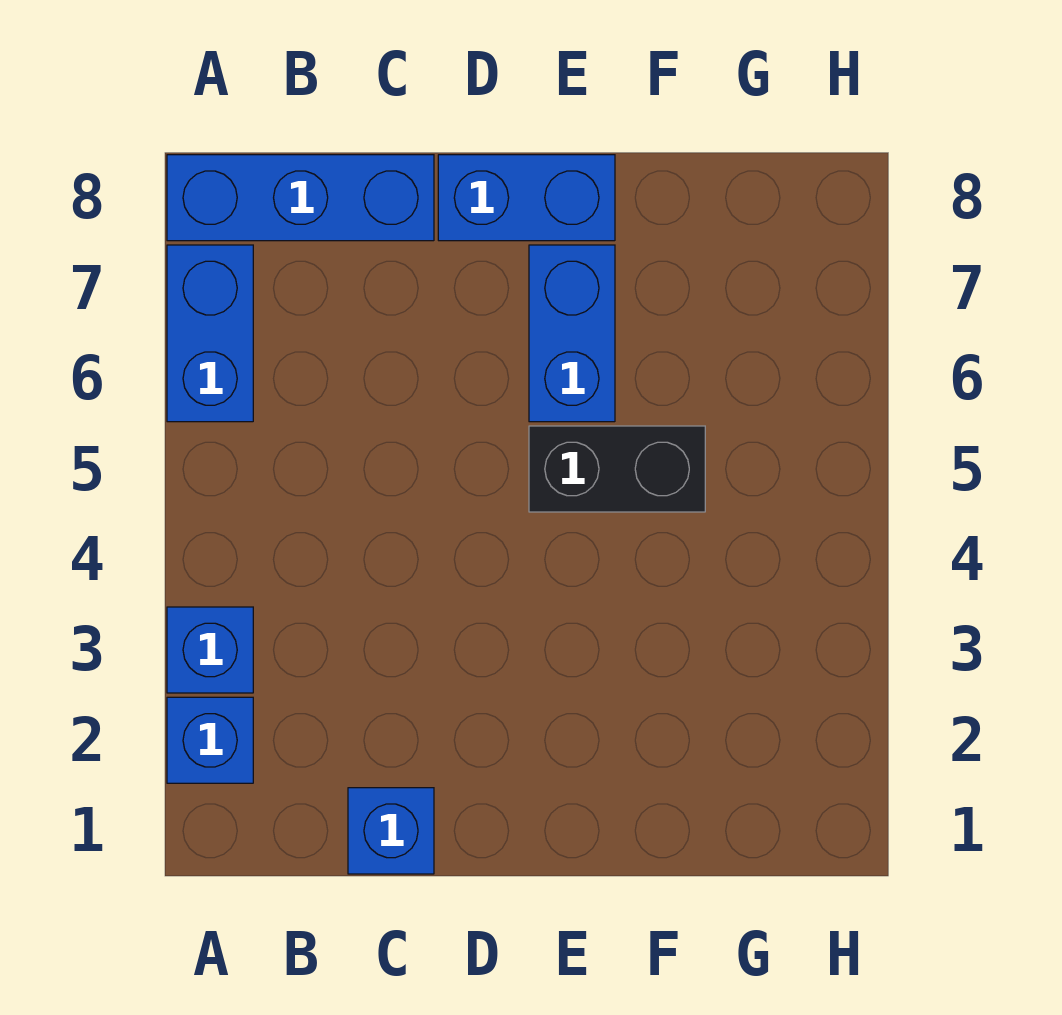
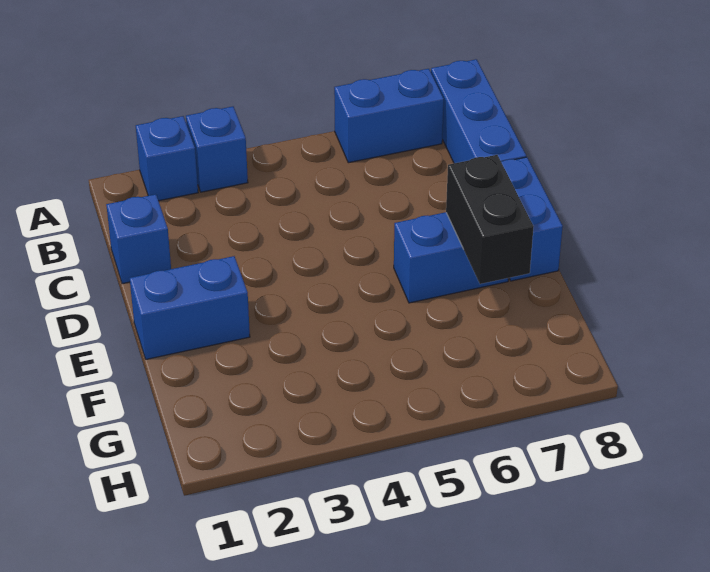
none -> blue brick E1:E2 level 1
black brick E5:F5 level 1 -> black brick E7:F7 level 2

